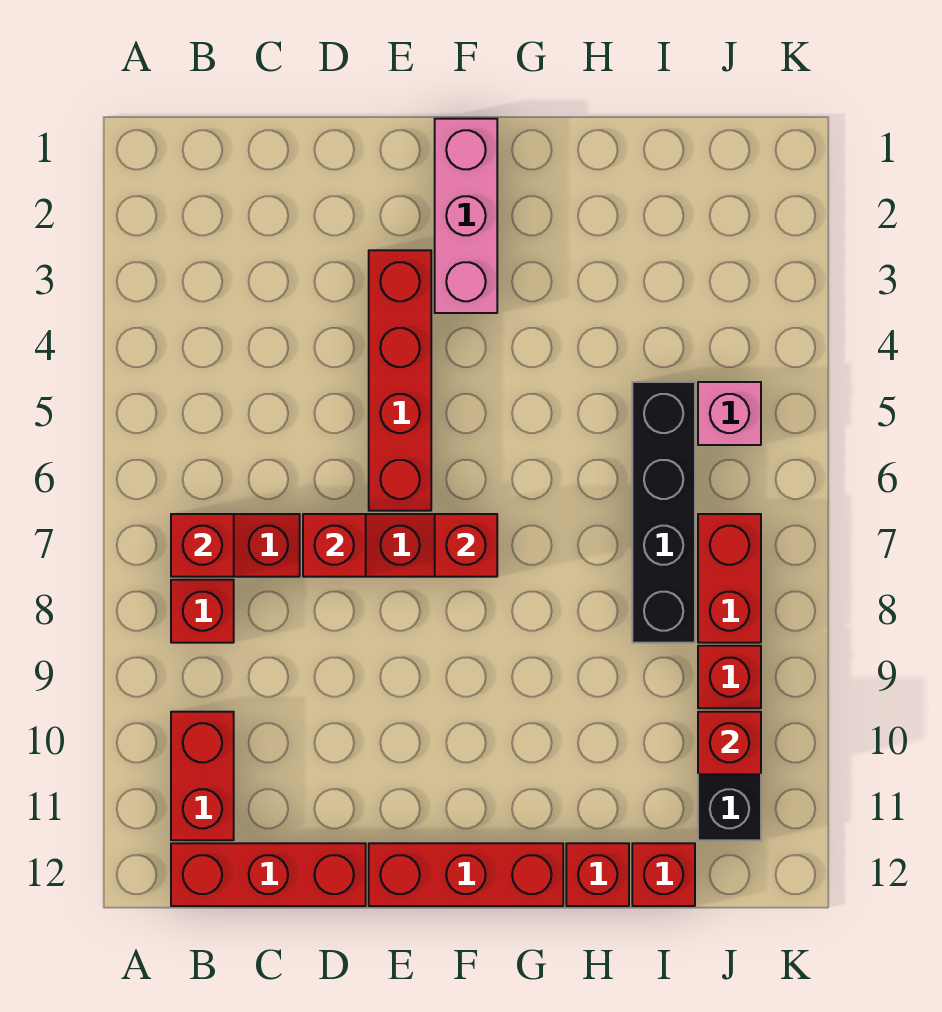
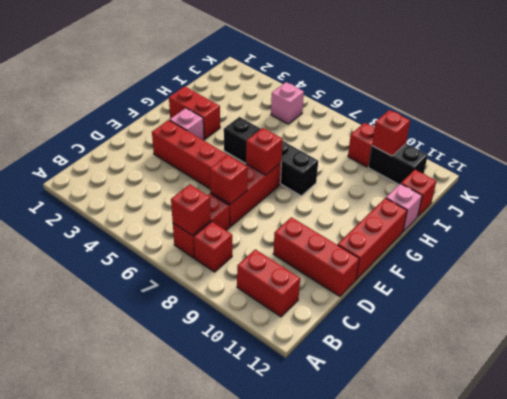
red brick B12:D12 level 1 -> red brick D10:D12 level 1
pink brick F1:F3 level 1 -> pink brick F3 level 1
red brick H12 level 1 -> pink brick H12 level 1
black brick I5:I8 level 1 -> black brick G5:G8 level 1
red brick J7:J8 level 1 -> red brick G2:G3 level 1

